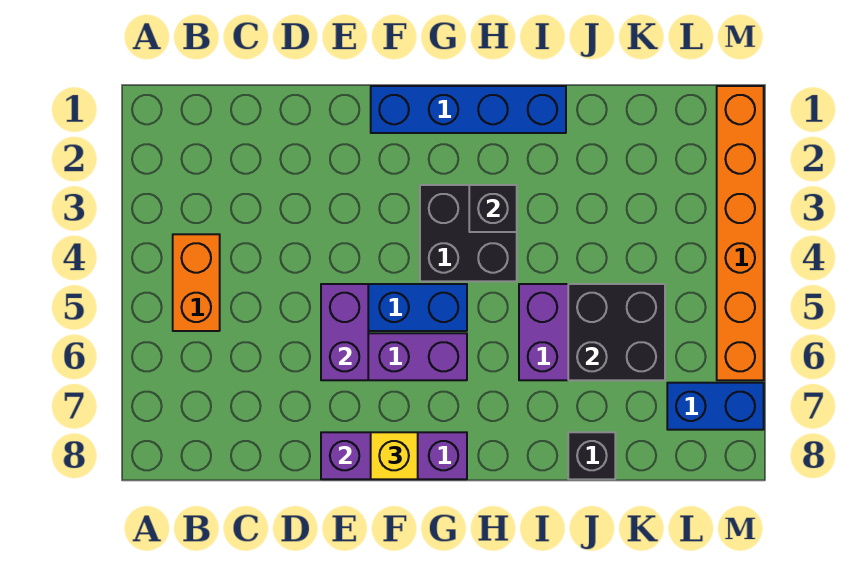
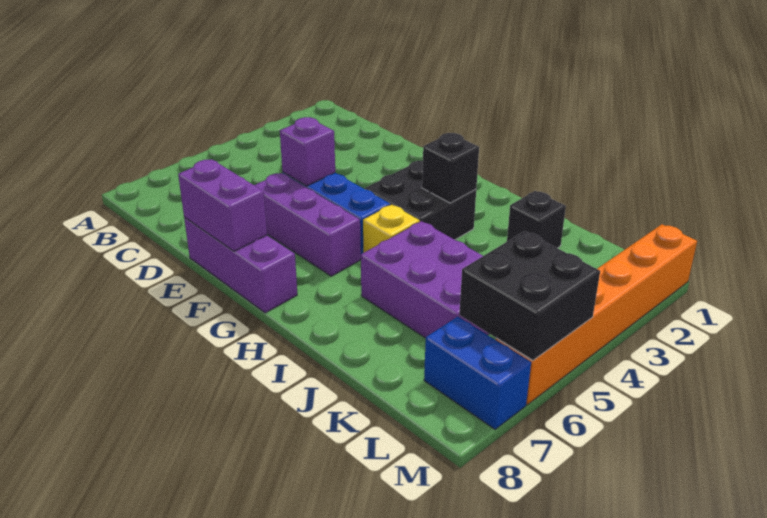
orange brick B4:B5 level 1 -> none
purple brick E5:E6 level 2 -> purple brick E5 level 2
blue brick F1:I1 level 1 -> none
yellow brick F8 level 3 -> yellow brick H5 level 1
black brick J5:K6 level 2 -> black brick L5:M6 level 2
black brick J8 level 1 -> black brick J2 level 1

